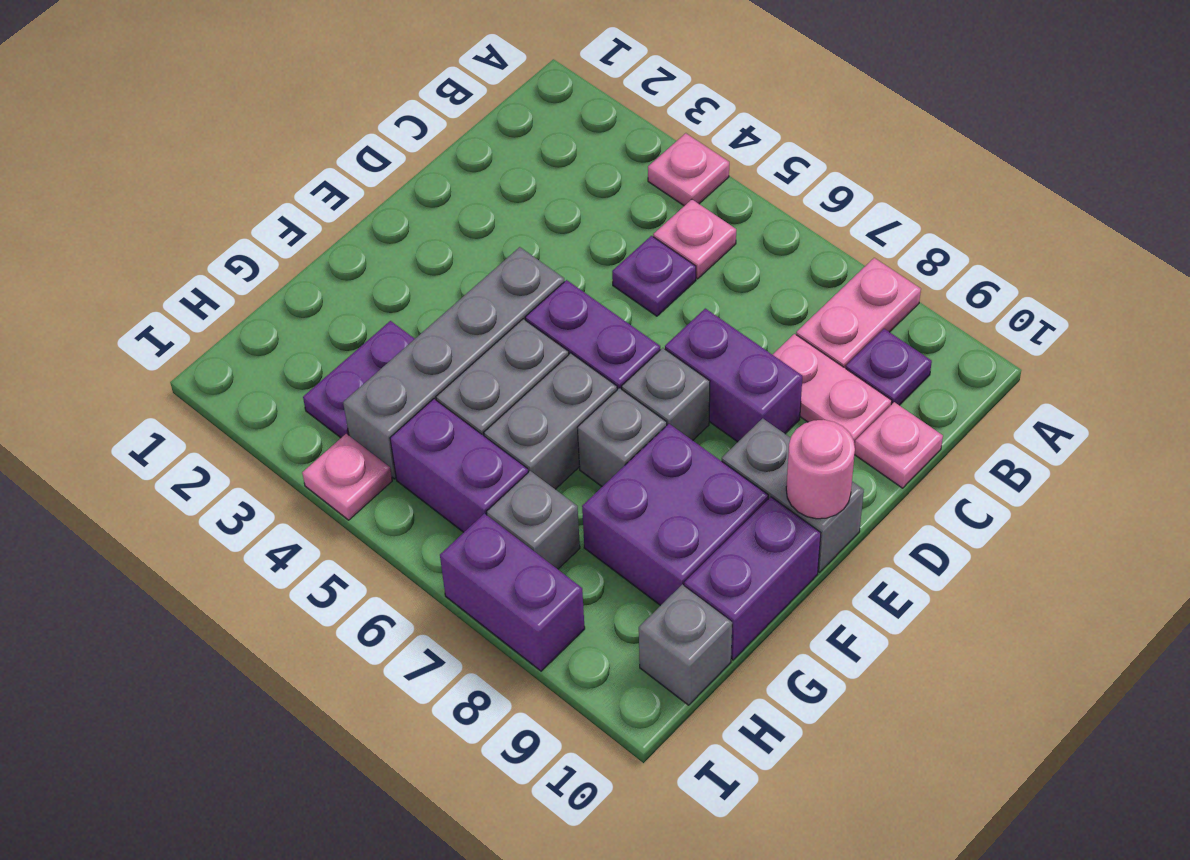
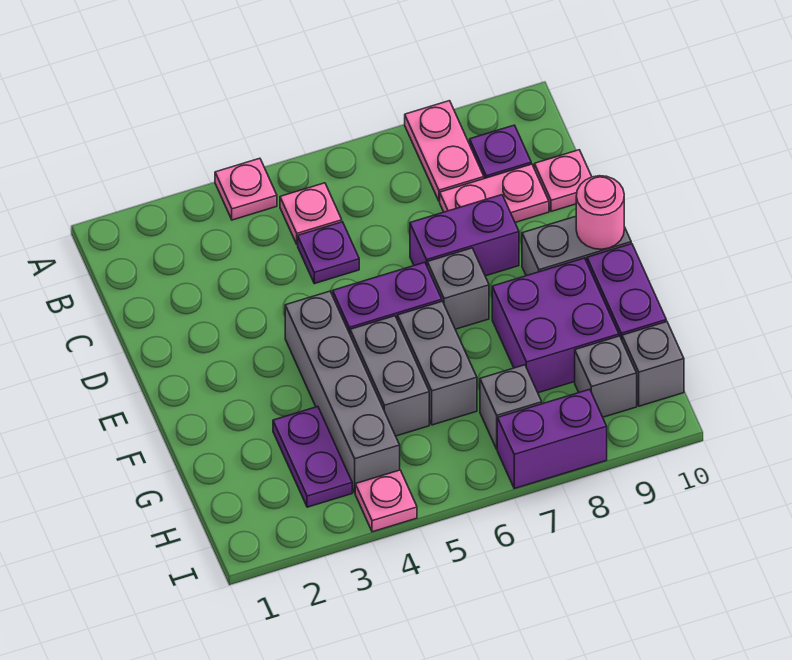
grey brick F7 level 1 -> grey brick H9 level 1
purple brick H5:H6 level 1 -> none

